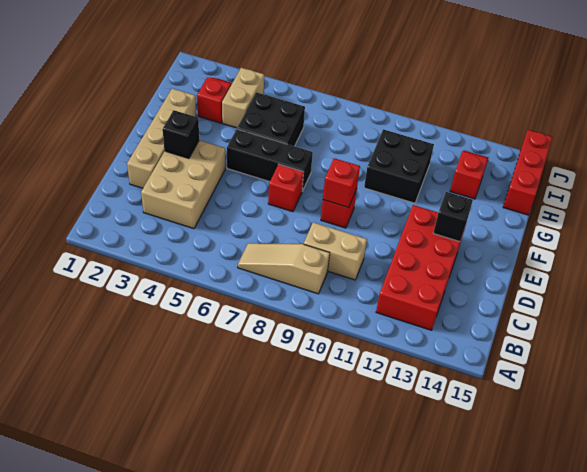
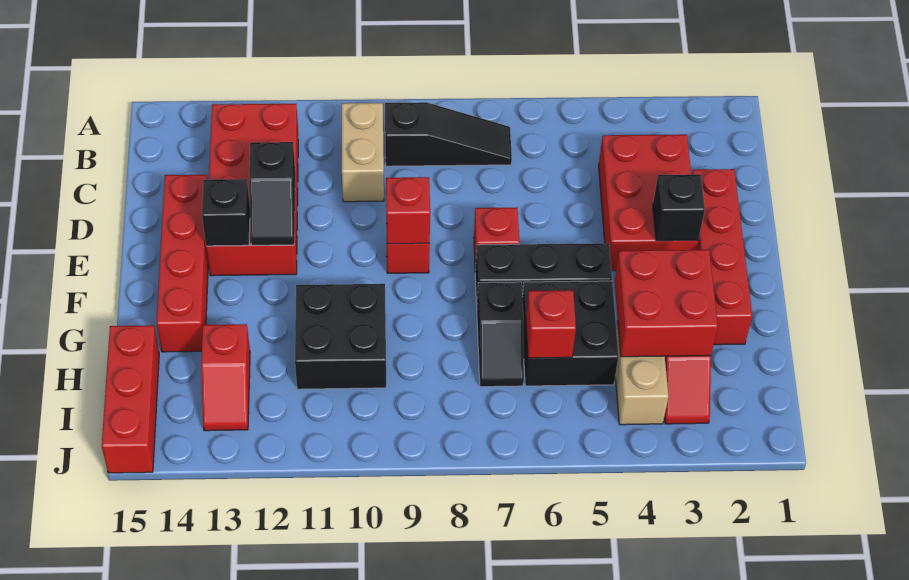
tan slope B7:B9 level 1 top 9 -> black slope B7:B9 level 1 top 9
tan brick C3:E4 level 1 -> red brick C3:E4 level 1
tan brick C9:C10 level 1 -> tan brick B10:C10 level 1
tan brick D2:G2 level 1 -> red brick D2:G2 level 1
none -> black slope D12:E12 level 2 top D
none -> red brick D14:G14 level 1
none -> red brick G3:H4 level 2
none -> black slope G7:H7 level 1 top G
none -> red brick H6 level 2

